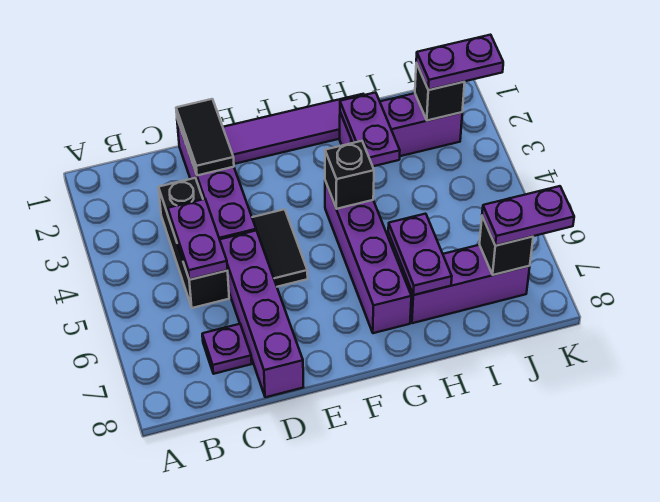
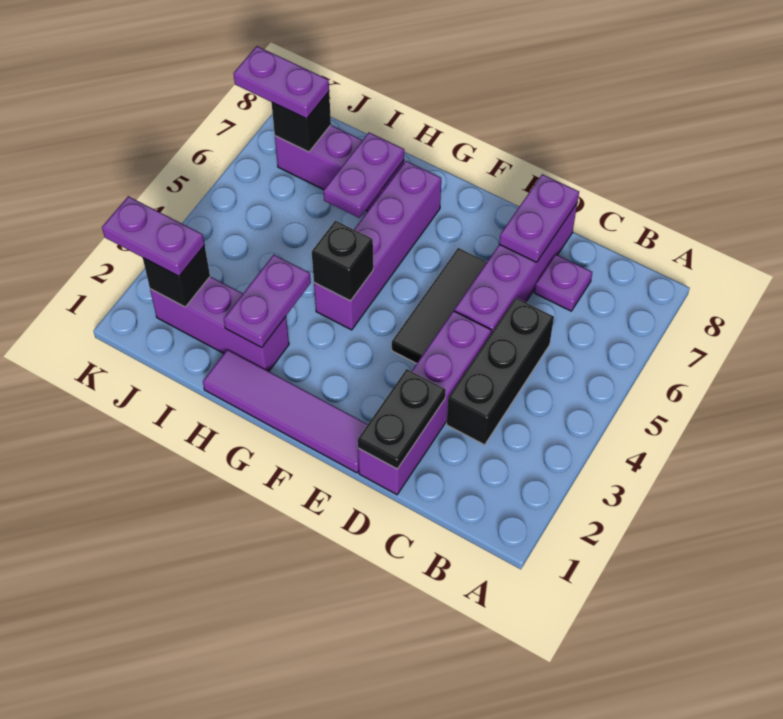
purple plate C4:C5 level 2 -> purple plate D7:D8 level 2
black tile D1:D2 level 2 -> black plate D1:D2 level 2
black tile E4:E5 level 1 -> black tile E4:E6 level 1

